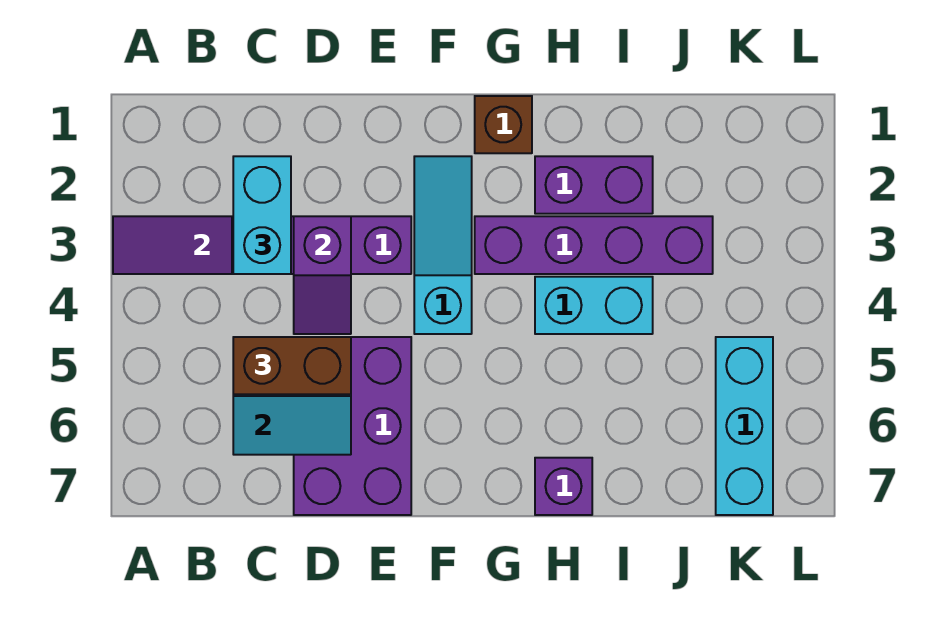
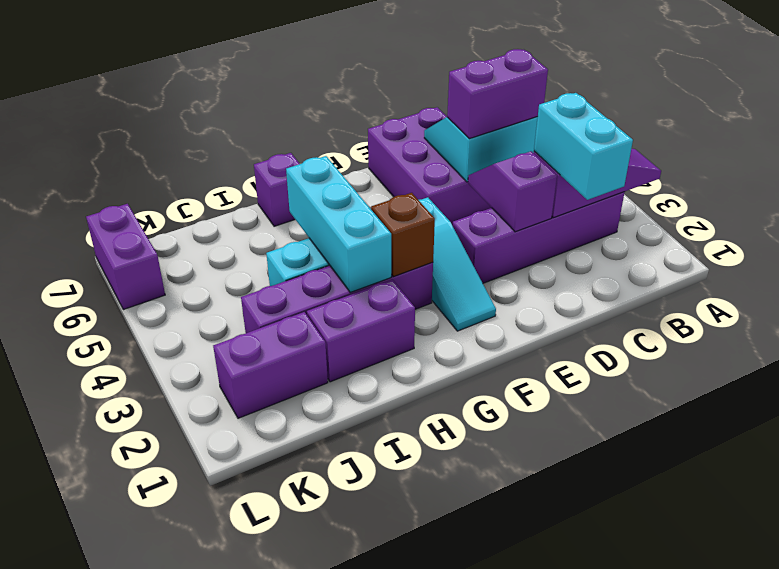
brown brick C5:D5 level 3 -> purple brick C5:D5 level 3
brown brick G1 level 1 -> brown brick G3 level 2
none -> purple brick J2:K2 level 1
cyan brick K5:K7 level 1 -> cyan brick H3:H5 level 2
none -> purple brick L6:L7 level 1

